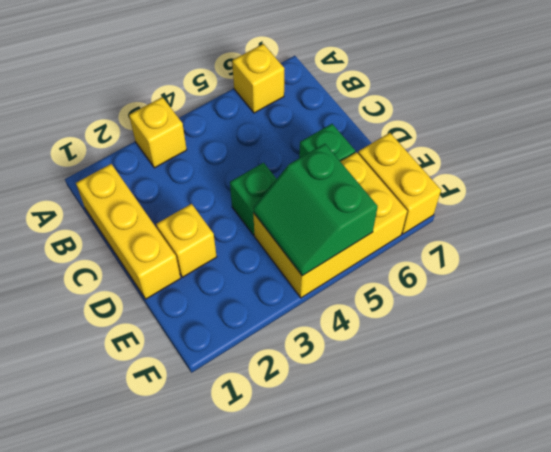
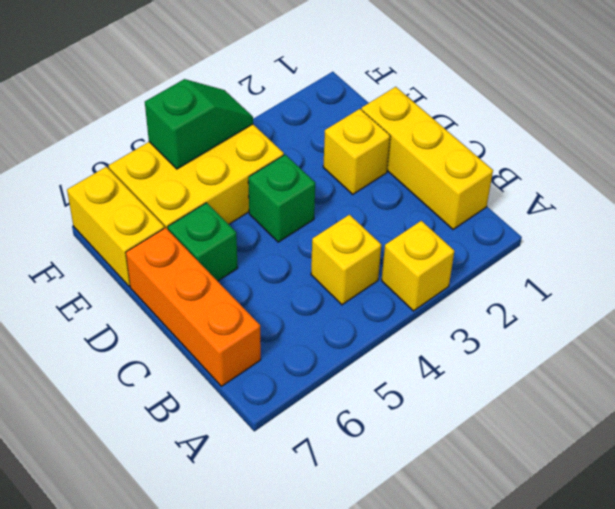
yellow brick A6 level 1 -> yellow brick B4 level 1
none -> orange brick B7:D7 level 1
green slope E4:F5 level 2 top 5 -> green slope F4:F5 level 2 top 5

